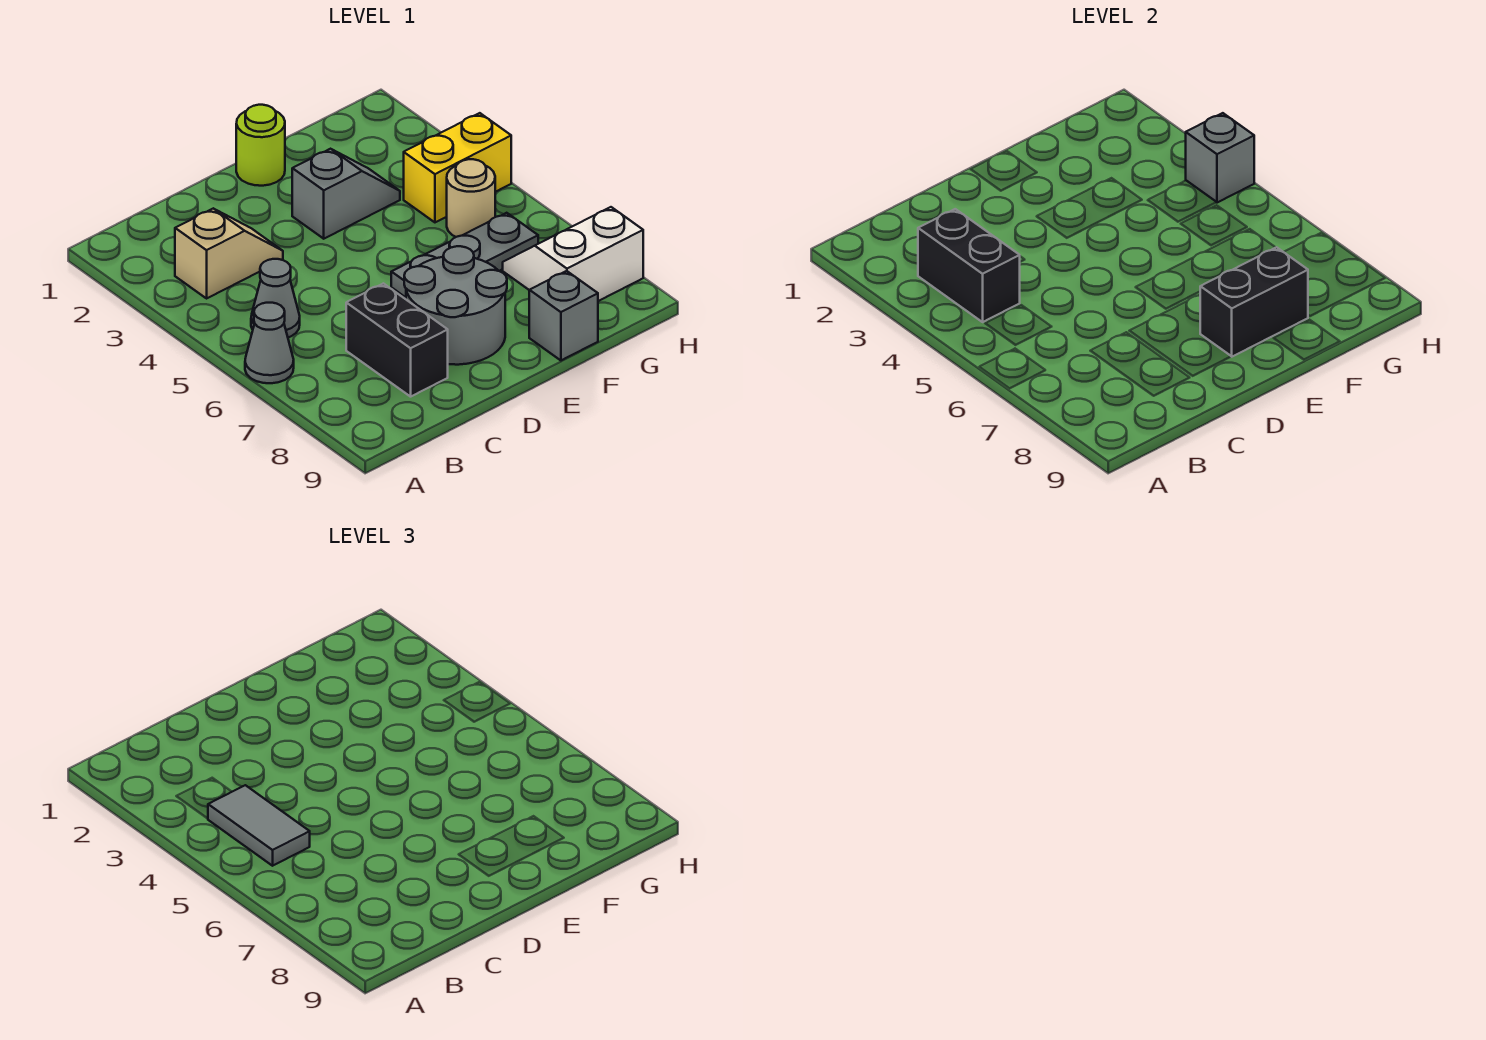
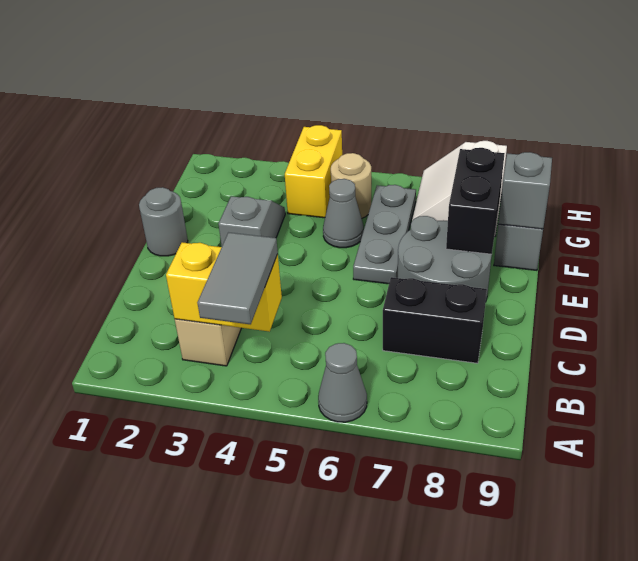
black brick B3:B4 level 2 -> yellow brick B3:B4 level 2
grey tile B4:B5 level 3 -> grey tile A4:B4 level 3
grey cone B5 level 1 -> grey cone F5 level 1
lime round brick E1 level 1 -> grey round brick E1 level 1
grey brick H4 level 2 -> grey brick F9 level 2

